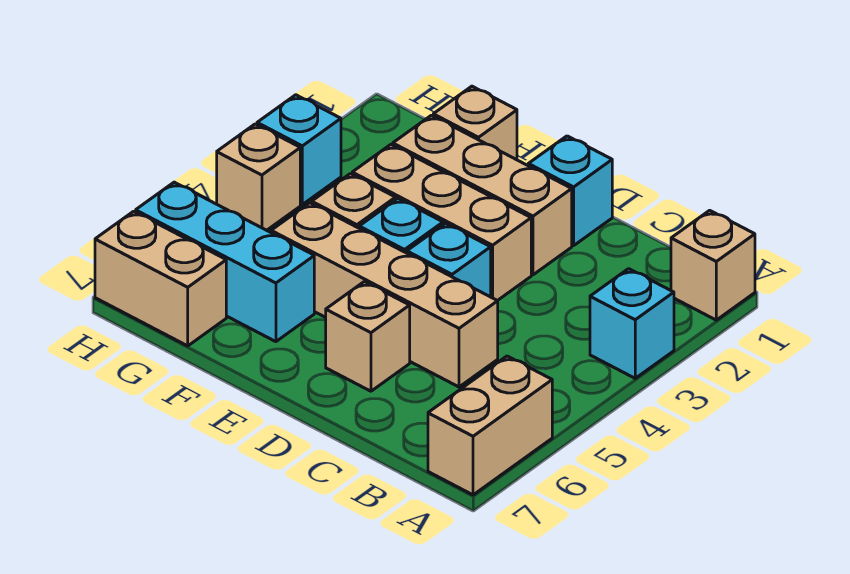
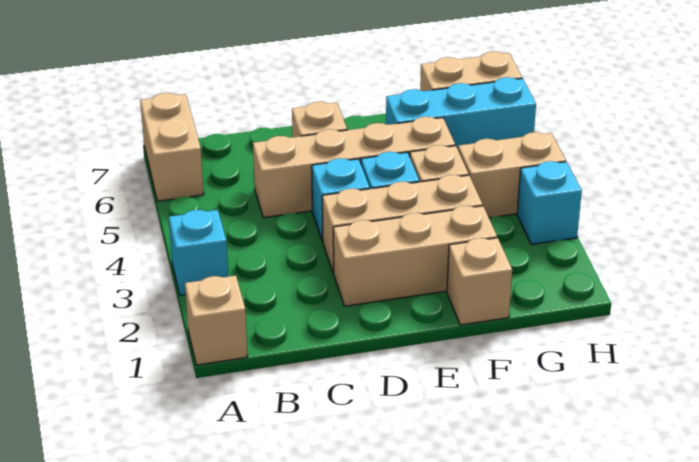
cyan brick D1 level 1 -> none
tan brick H4 level 1 -> tan brick G4:H4 level 1

